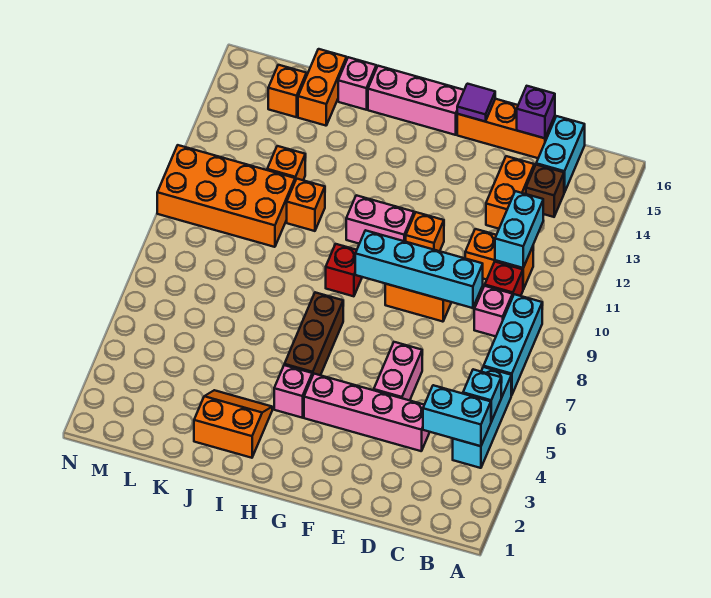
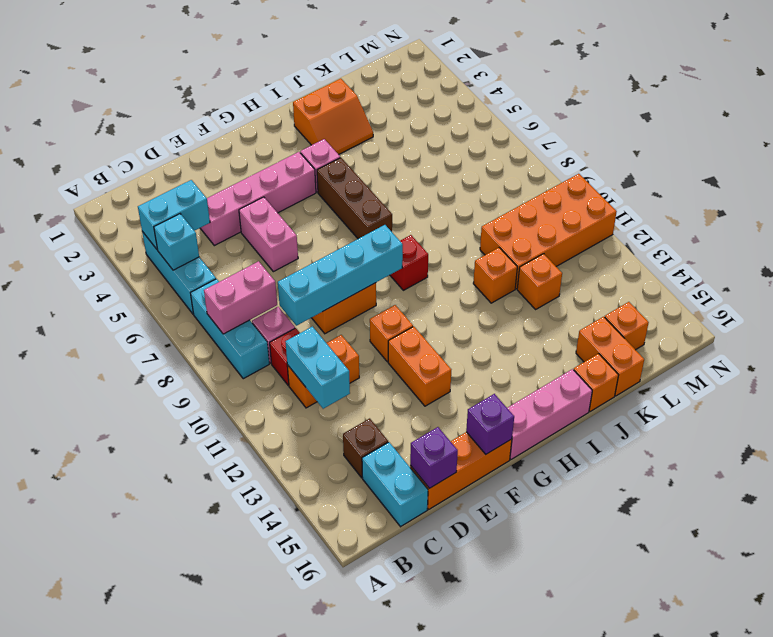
orange brick D13:D14 level 1 -> orange brick F12:F13 level 1
purple tile F16 level 2 -> purple brick F16 level 2
pink brick G11:H11 level 1 -> pink brick B8:C8 level 2
pink brick J16 level 1 -> orange brick J16 level 1

